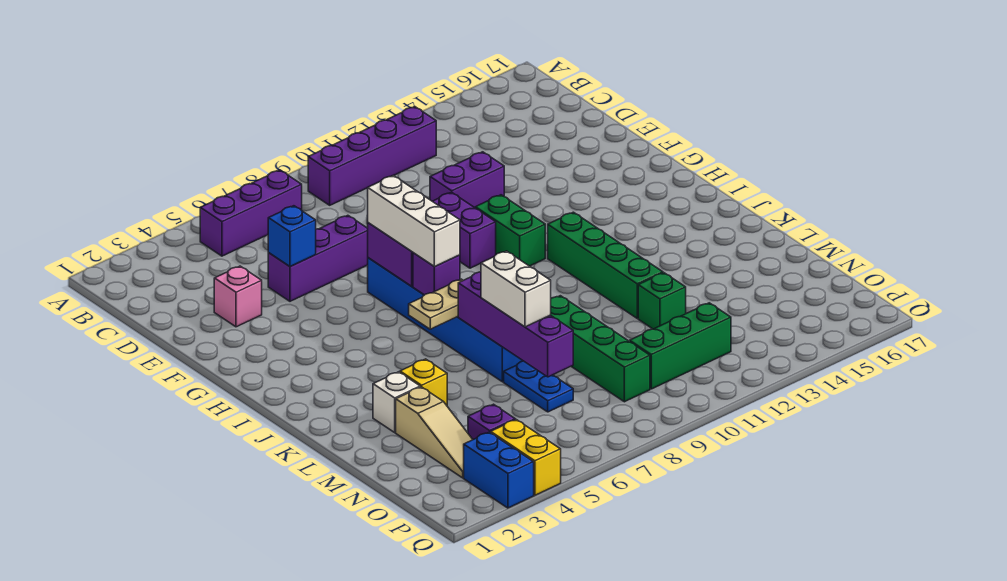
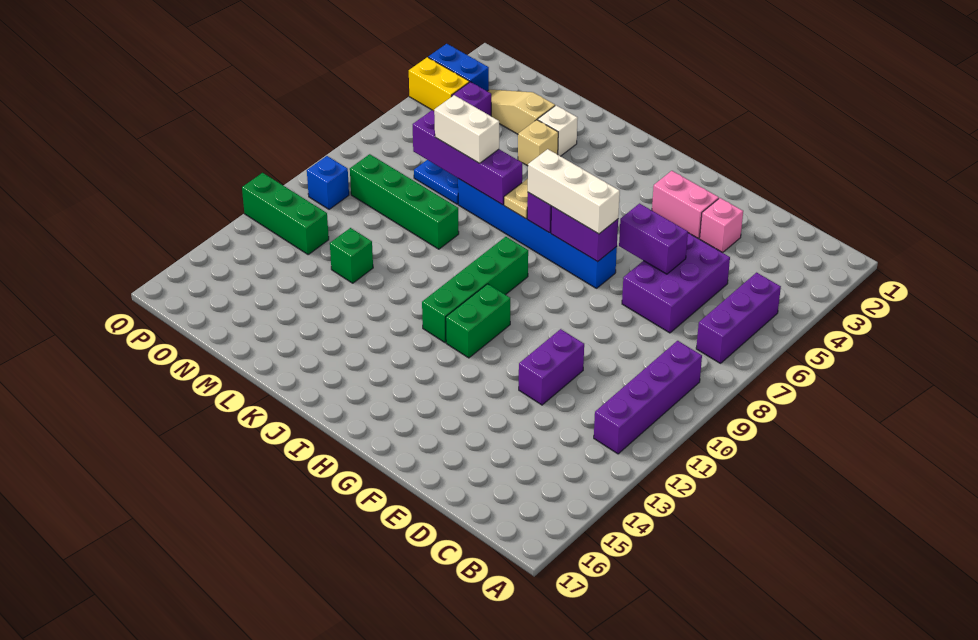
purple brick E5:E7 level 1 -> purple brick D5:E7 level 1
blue brick E5 level 2 -> blue brick P10 level 1
none -> pink brick F3:G3 level 1
purple brick F10:G10 level 1 -> purple brick E6:F6 level 2
green brick G11:H11 level 1 -> green brick H11:H12 level 1
green brick I12:L12 level 1 -> green brick I9:I12 level 1
yellow brick L4 level 1 -> tan brick L4 level 1
green brick O10:O12 level 1 -> green brick O12:Q12 level 1

